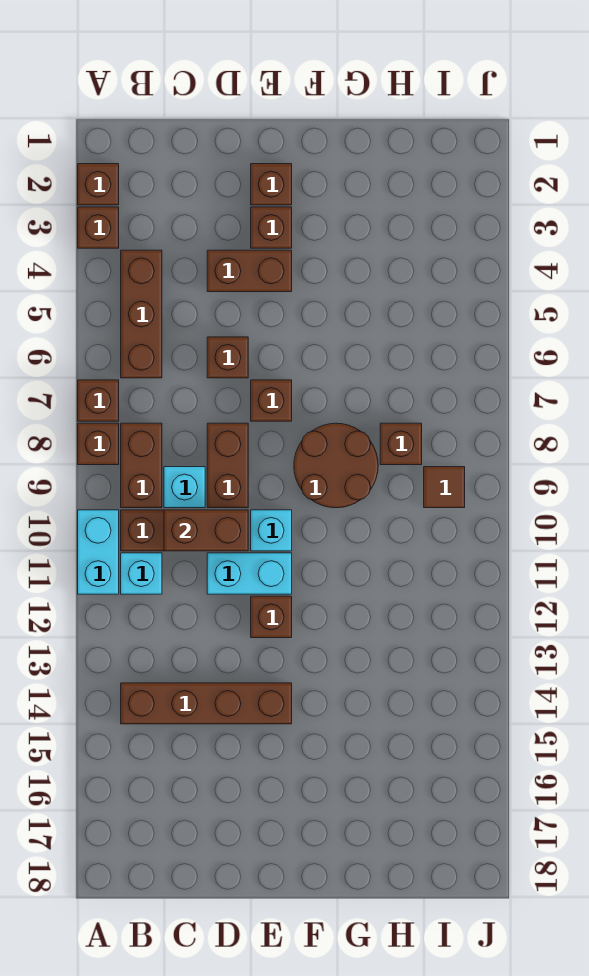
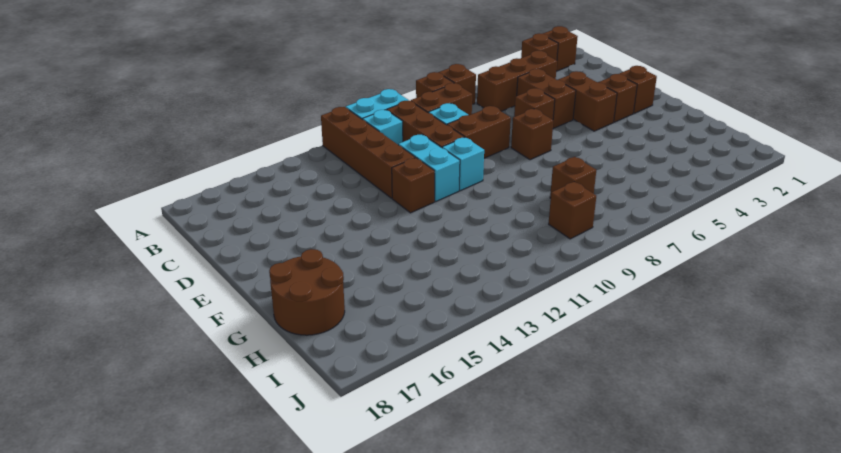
brown brick B14:E14 level 1 -> brown brick A12:D12 level 1
brown brick C10:D10 level 2 -> brown brick C5:D5 level 1
brown round brick F8:G9 level 1 -> brown round brick G17:H18 level 1
brown tile I9 level 1 -> brown brick I9 level 1

